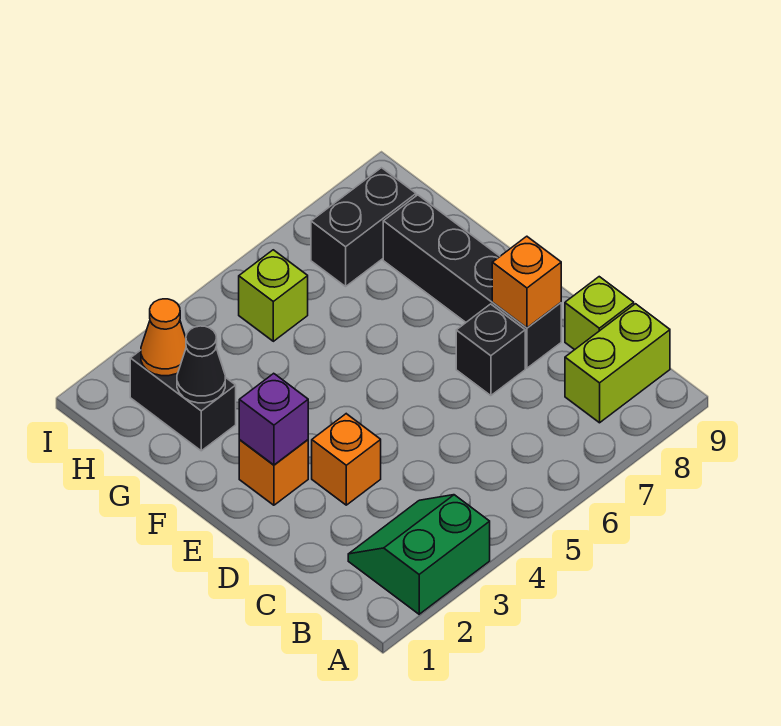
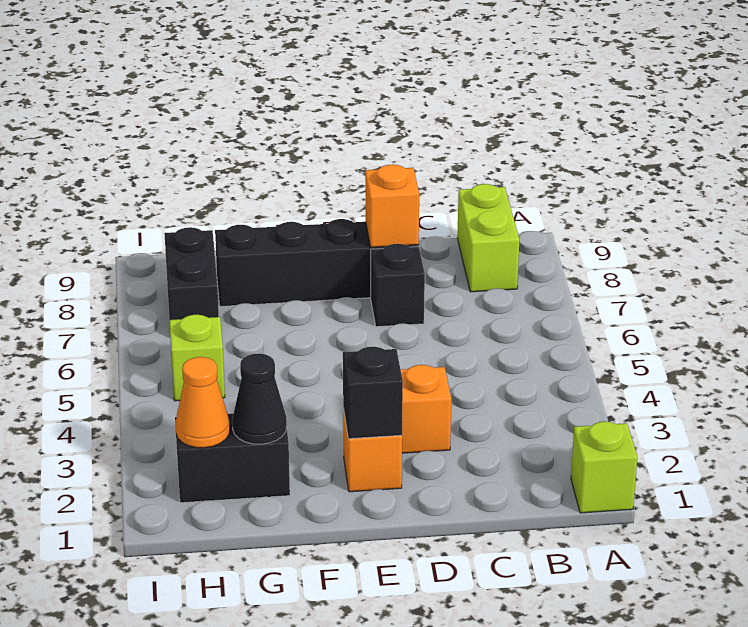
green slope A2:B3 level 1 top A -> none
lime brick C9 level 1 -> lime brick A1 level 1
purple brick E2 level 2 -> black brick E2 level 2

